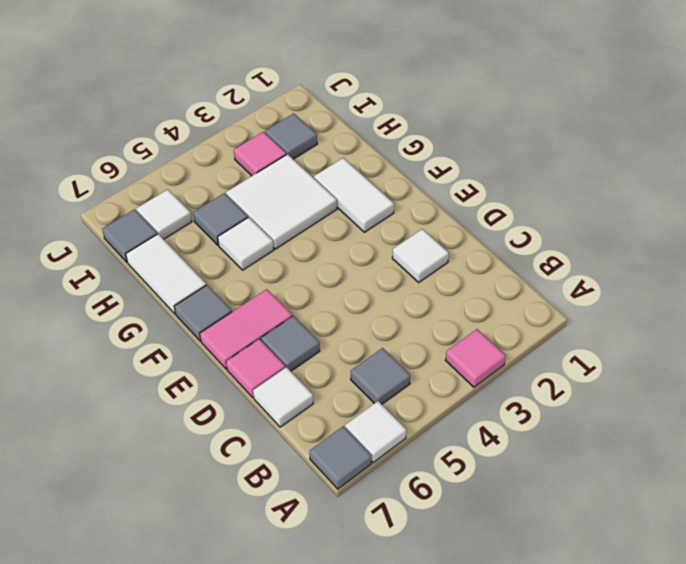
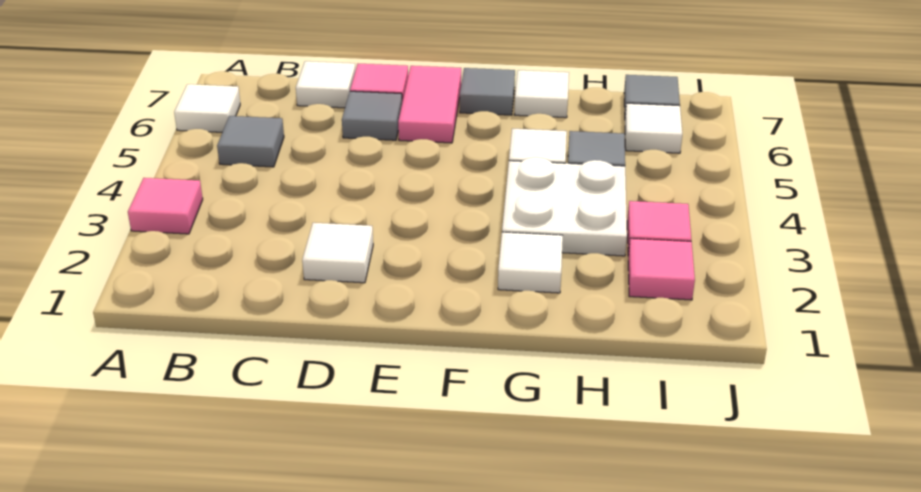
grey tile A7 level 1 -> none
white tile F2:G2 level 1 -> white tile G2 level 1
white tile G3:H4 level 1 -> white plate G3:H4 level 1
white tile G7:H7 level 1 -> white tile G7 level 1
grey tile I2 level 1 -> pink tile I2 level 1

